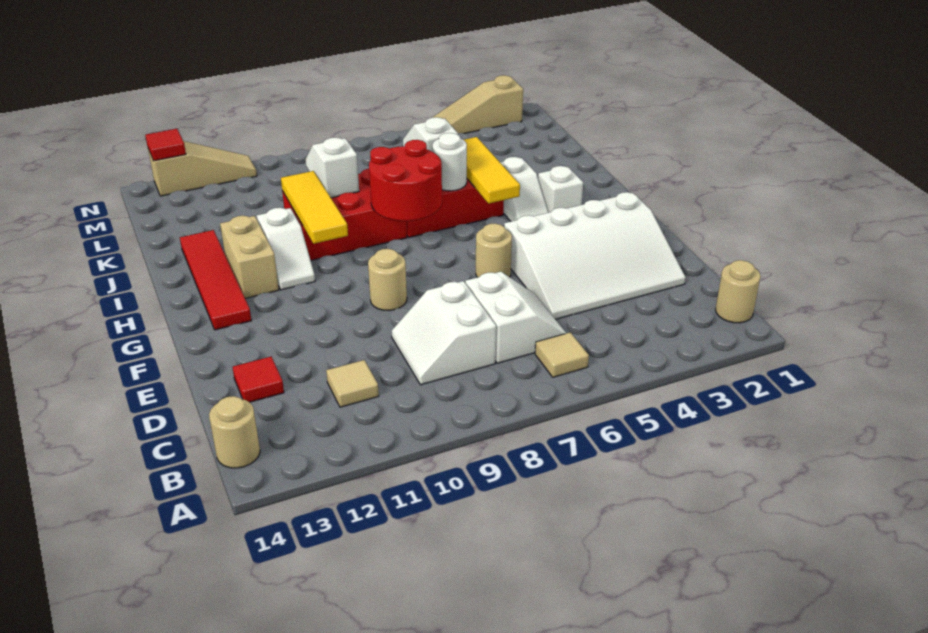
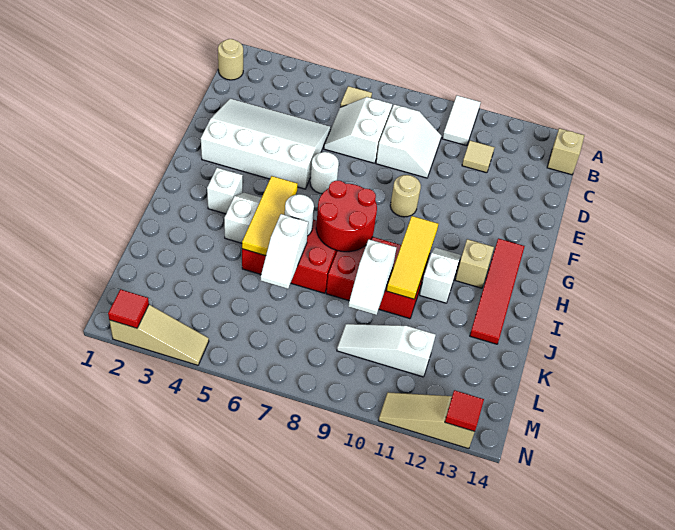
none -> white tile A10:B10 level 1
tan round brick B14 level 1 -> tan brick B14 level 1
red tile D13 level 1 -> red tile N2 level 2
tan round brick F6 level 1 -> white round brick F6 level 1
tan brick H12:I12 level 1 -> tan brick H12 level 1
none -> white slope L9:L11 level 1 top 11

